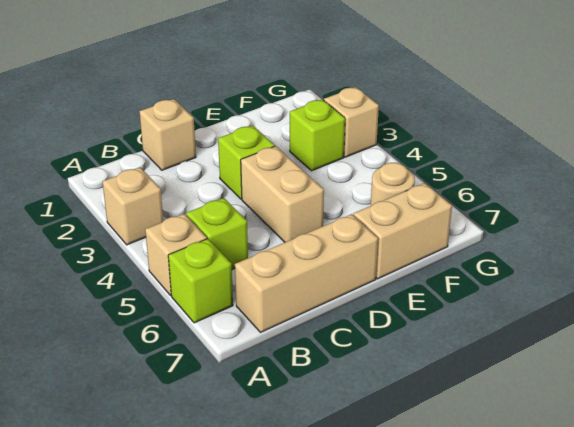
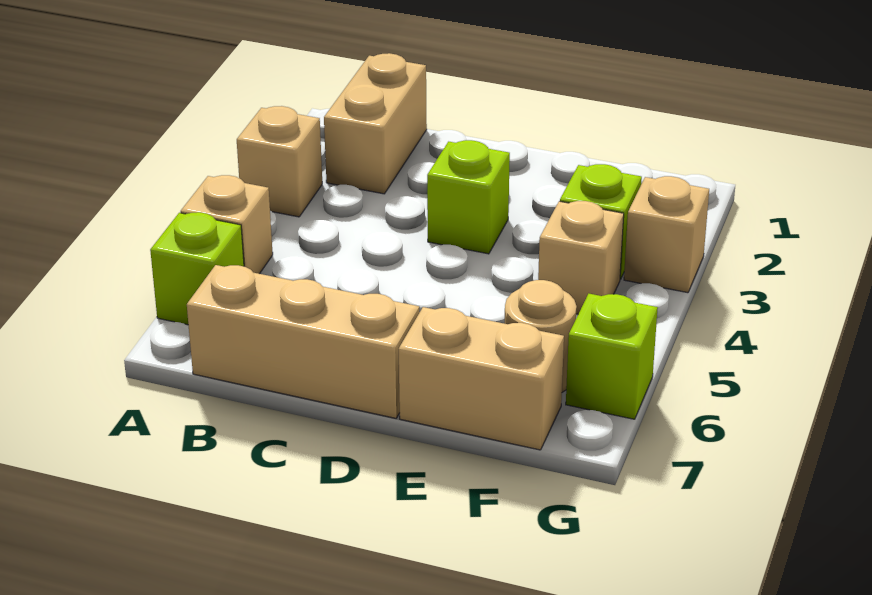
lime brick B5 level 1 -> lime brick G6 level 1
tan brick C1 level 1 -> tan brick F4 level 1
tan brick D4:D5 level 1 -> tan brick B1:B2 level 1

